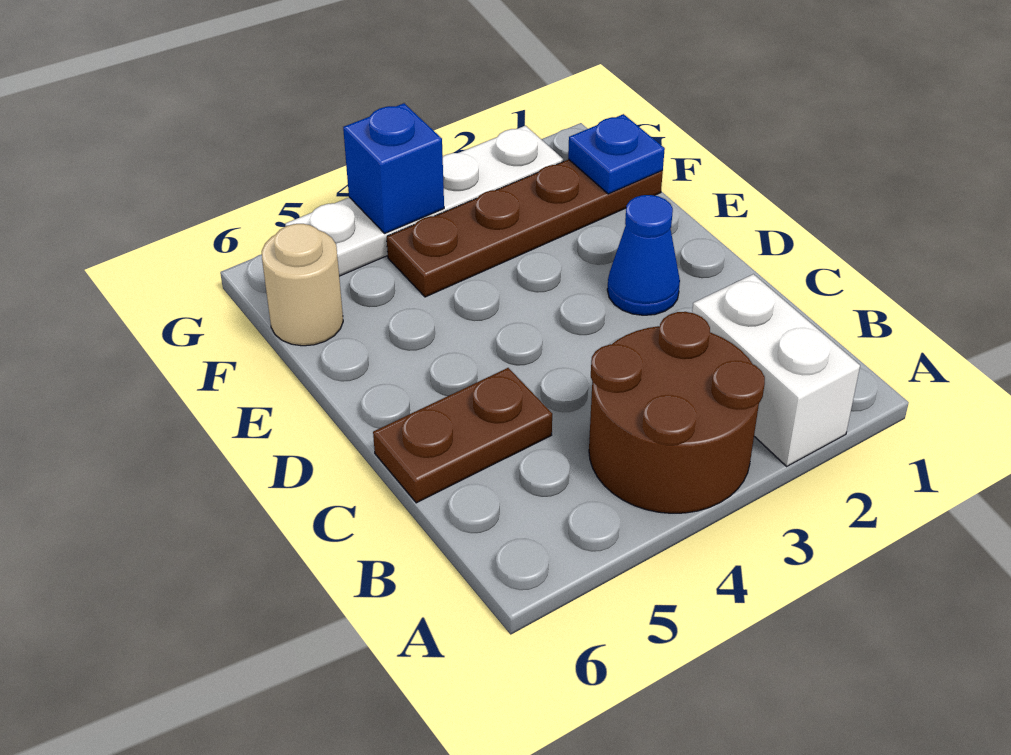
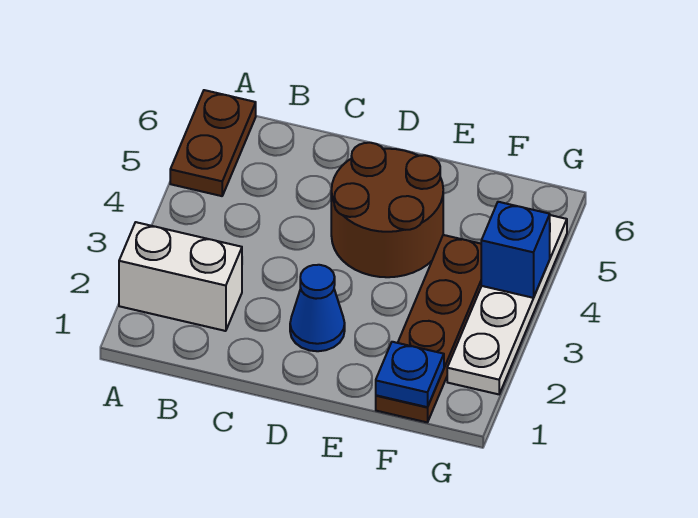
brown round brick A3:B4 level 1 -> brown round brick D4:E5 level 1
brown plate C5:C6 level 1 -> brown plate A5:A6 level 1
tan round brick F6 level 1 -> none

